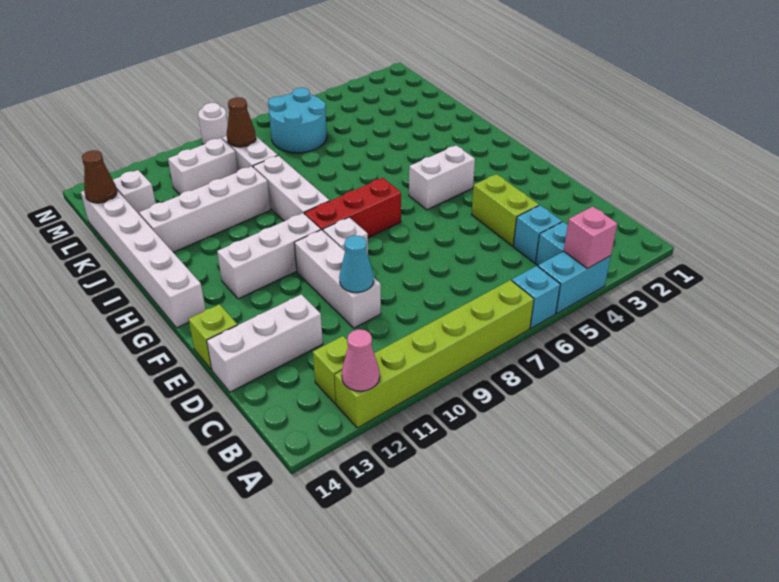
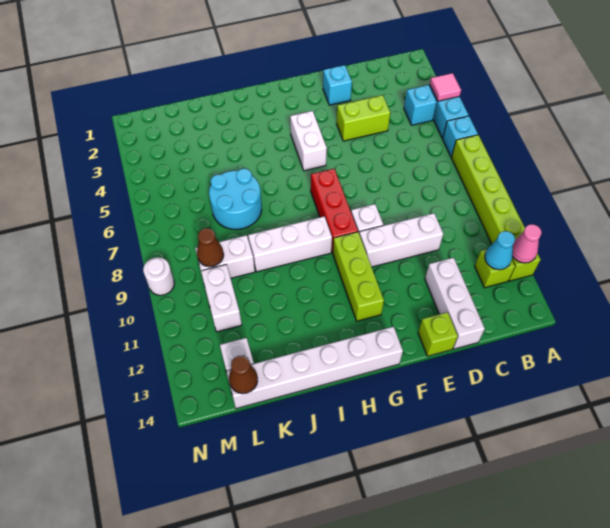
pink brick A4 level 2 -> pink tile A4 level 2
cyan brick C4 level 1 -> cyan brick E2 level 1
cyan cone D10 level 2 -> cyan cone B12 level 2
white brick G10:G12 level 1 -> lime brick G10:G12 level 1
white brick J10:J13 level 1 -> none
cyan round brick L6:M7 level 1 -> cyan round brick J6:K7 level 1

